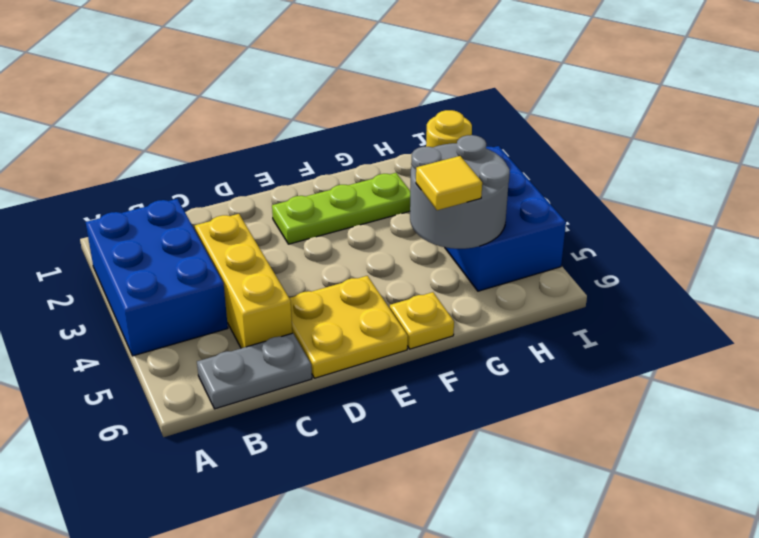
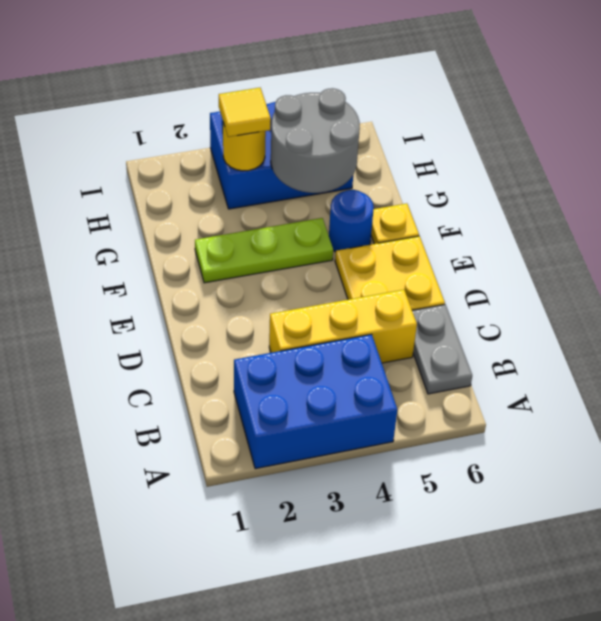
lime plate E2:G2 level 1 -> lime plate F2:F4 level 1
none -> blue round brick F5 level 1
yellow tile G5 level 3 -> yellow tile H3 level 3

